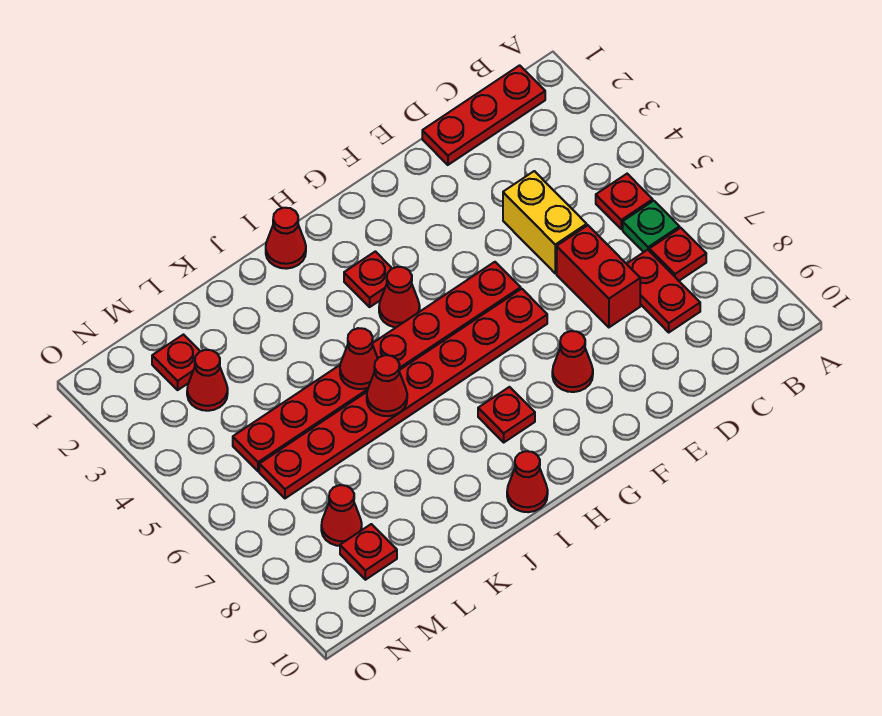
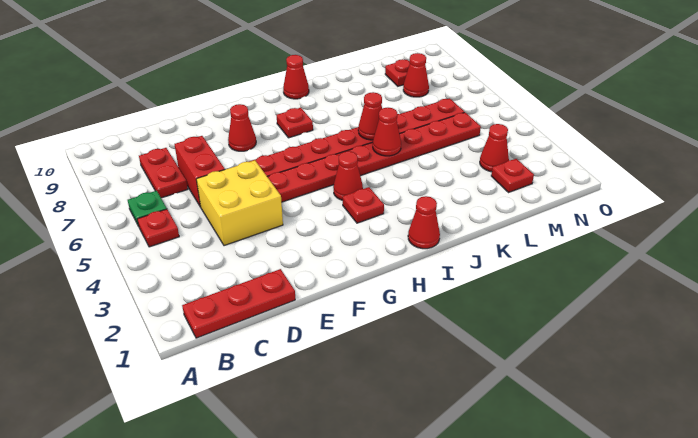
red plate B7 level 1 -> none
yellow brick D4:D5 level 1 -> yellow brick D4:E5 level 1

